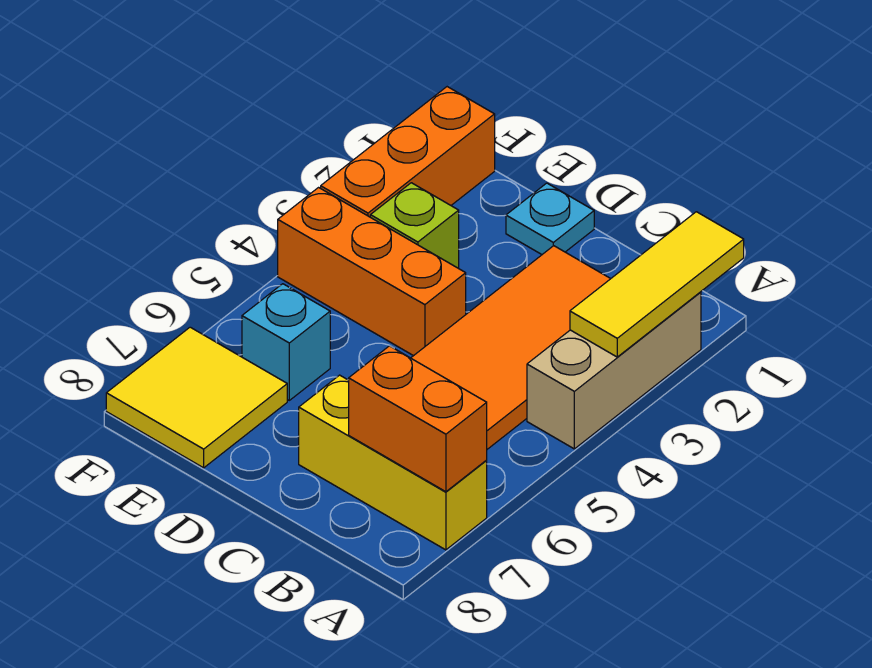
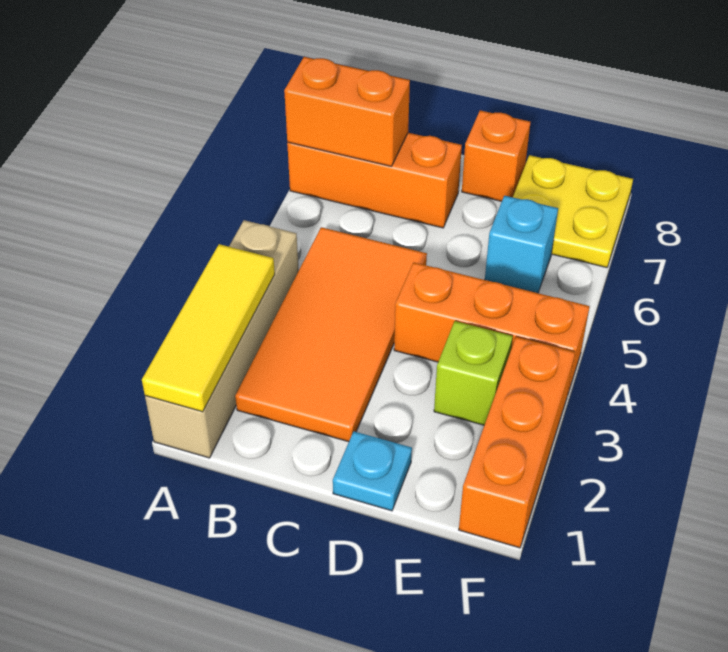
tan brick A2:A4 level 1 -> tan brick A1:A4 level 1
yellow brick A7:C7 level 1 -> orange brick A7:C7 level 1
none -> orange brick D8 level 1
yellow tile E7:F8 level 1 -> yellow plate E7:F8 level 1

